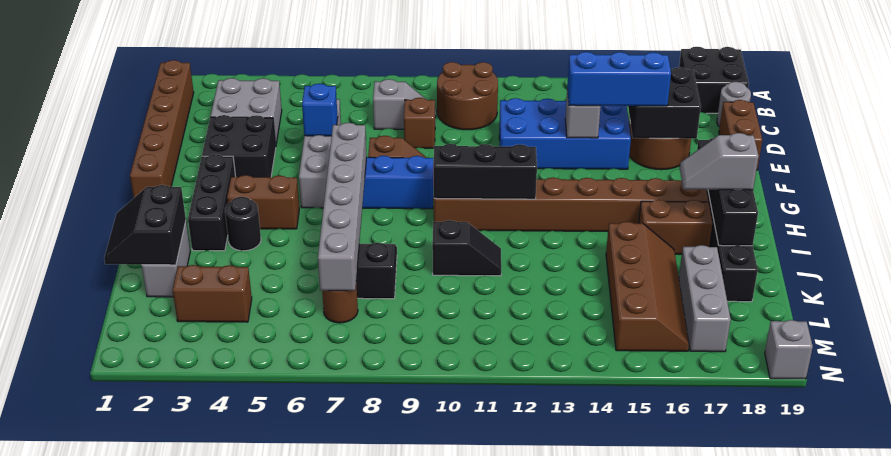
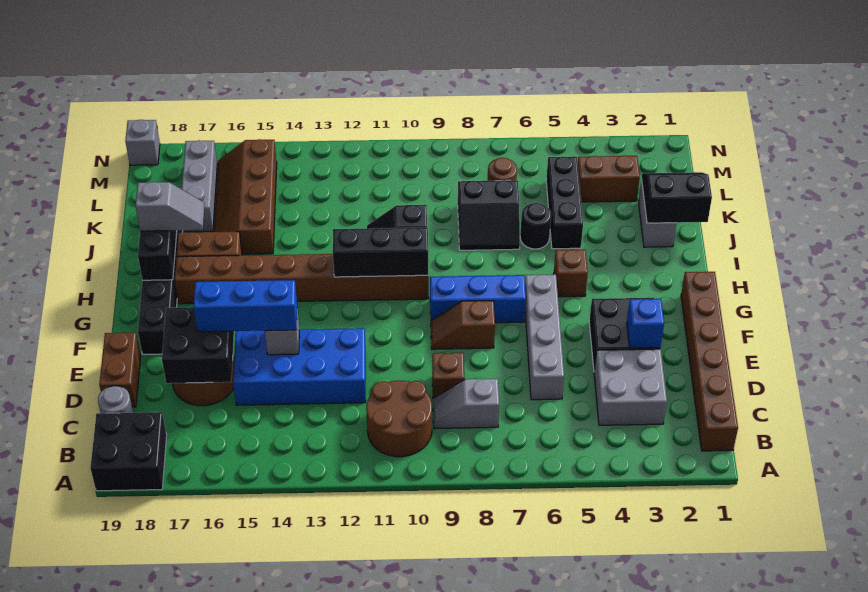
blue brick E6 level 2 -> blue brick E3 level 2
black brick G3:I3 level 1 -> black brick J5:L5 level 1
grey brick G7:L7 level 2 -> none
brown brick H4:H5 level 1 -> brown brick H5 level 1
black round brick I4 level 1 -> black round brick J6 level 1
black slope J1:K2 level 2 top 2 -> black slope J1:K2 level 2 top J

